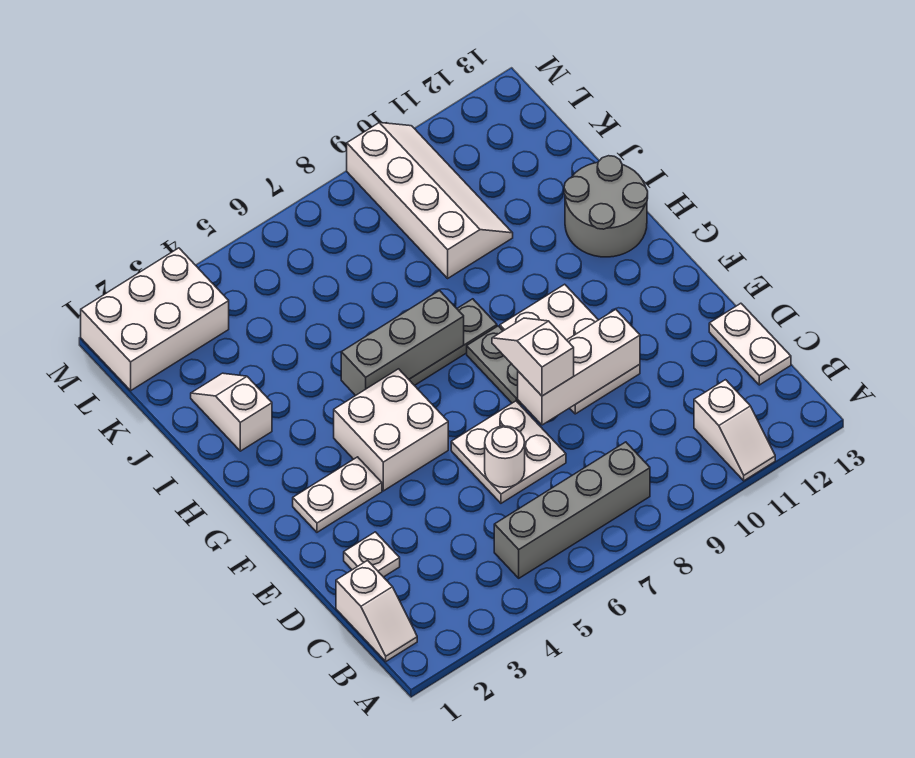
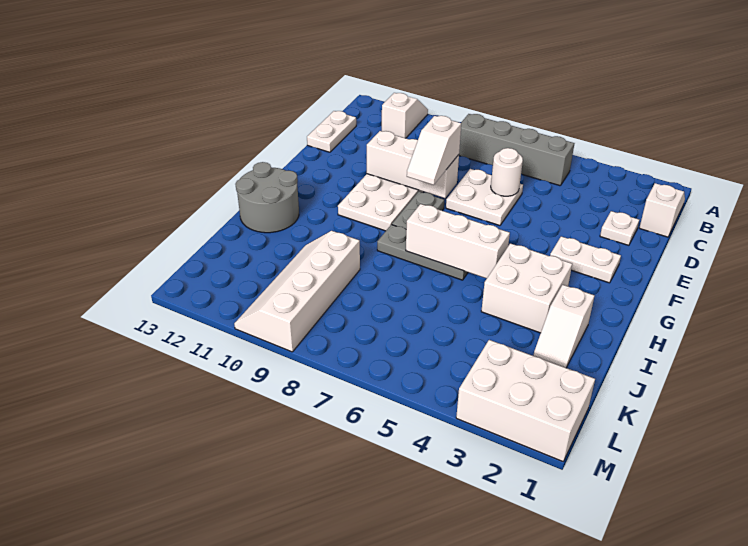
white brick F4:G5 level 1 -> white brick H3:I4 level 1
grey brick H5:H7 level 2 -> white brick H5:H7 level 2

